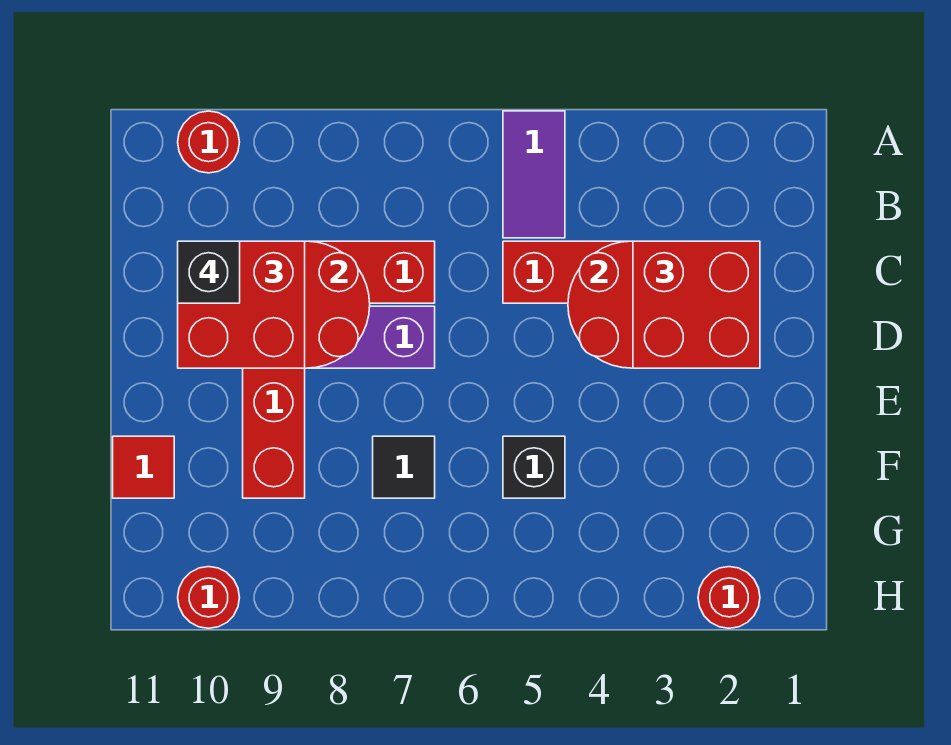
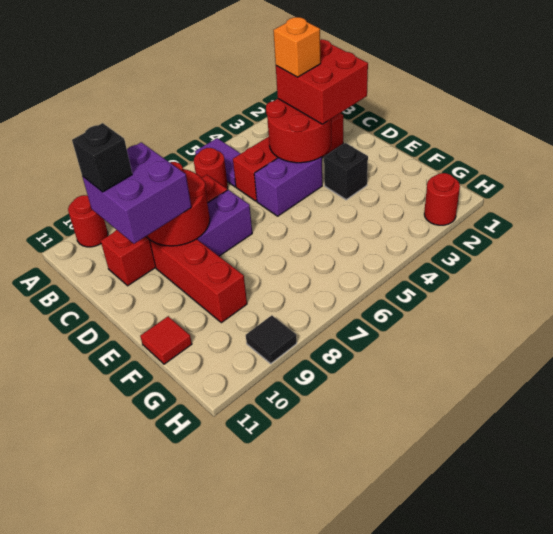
none -> orange brick C3 level 4
red brick C9:D10 level 3 -> purple brick C9:D10 level 3
none -> purple brick D4:D5 level 1
black brick F5 level 1 -> black brick E3 level 1
black tile F7 level 1 -> black tile H9 level 1
red round brick H10 level 1 -> red round brick B6 level 1

